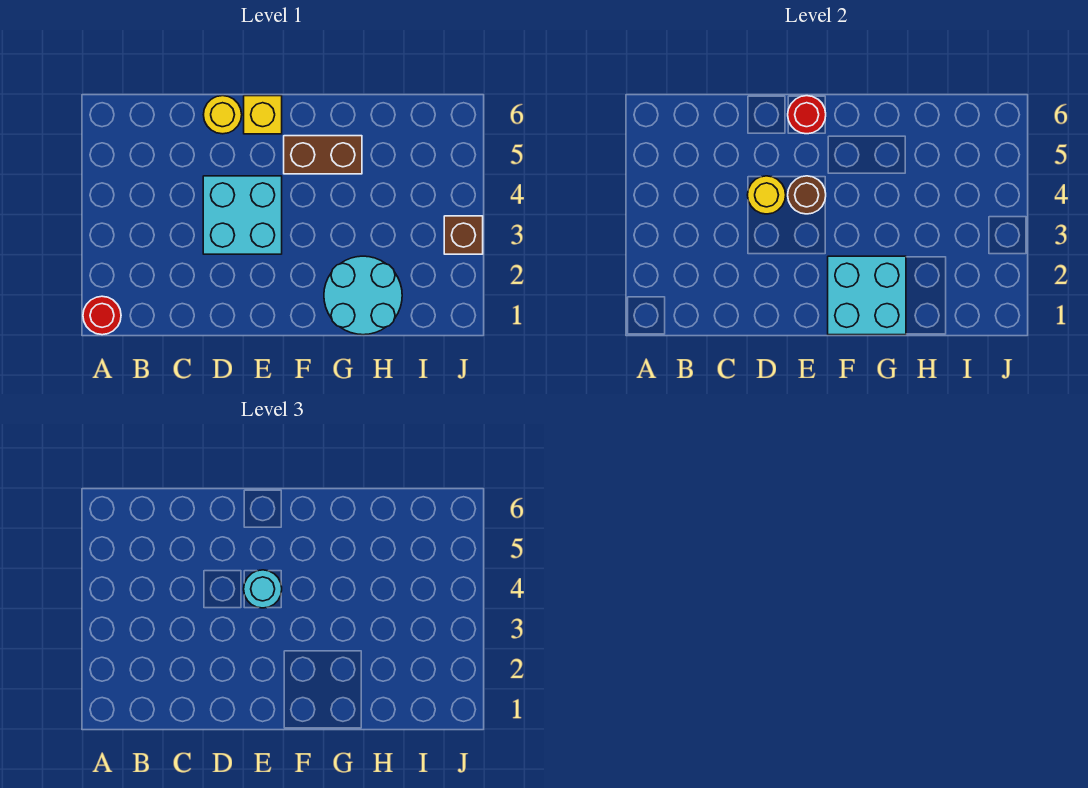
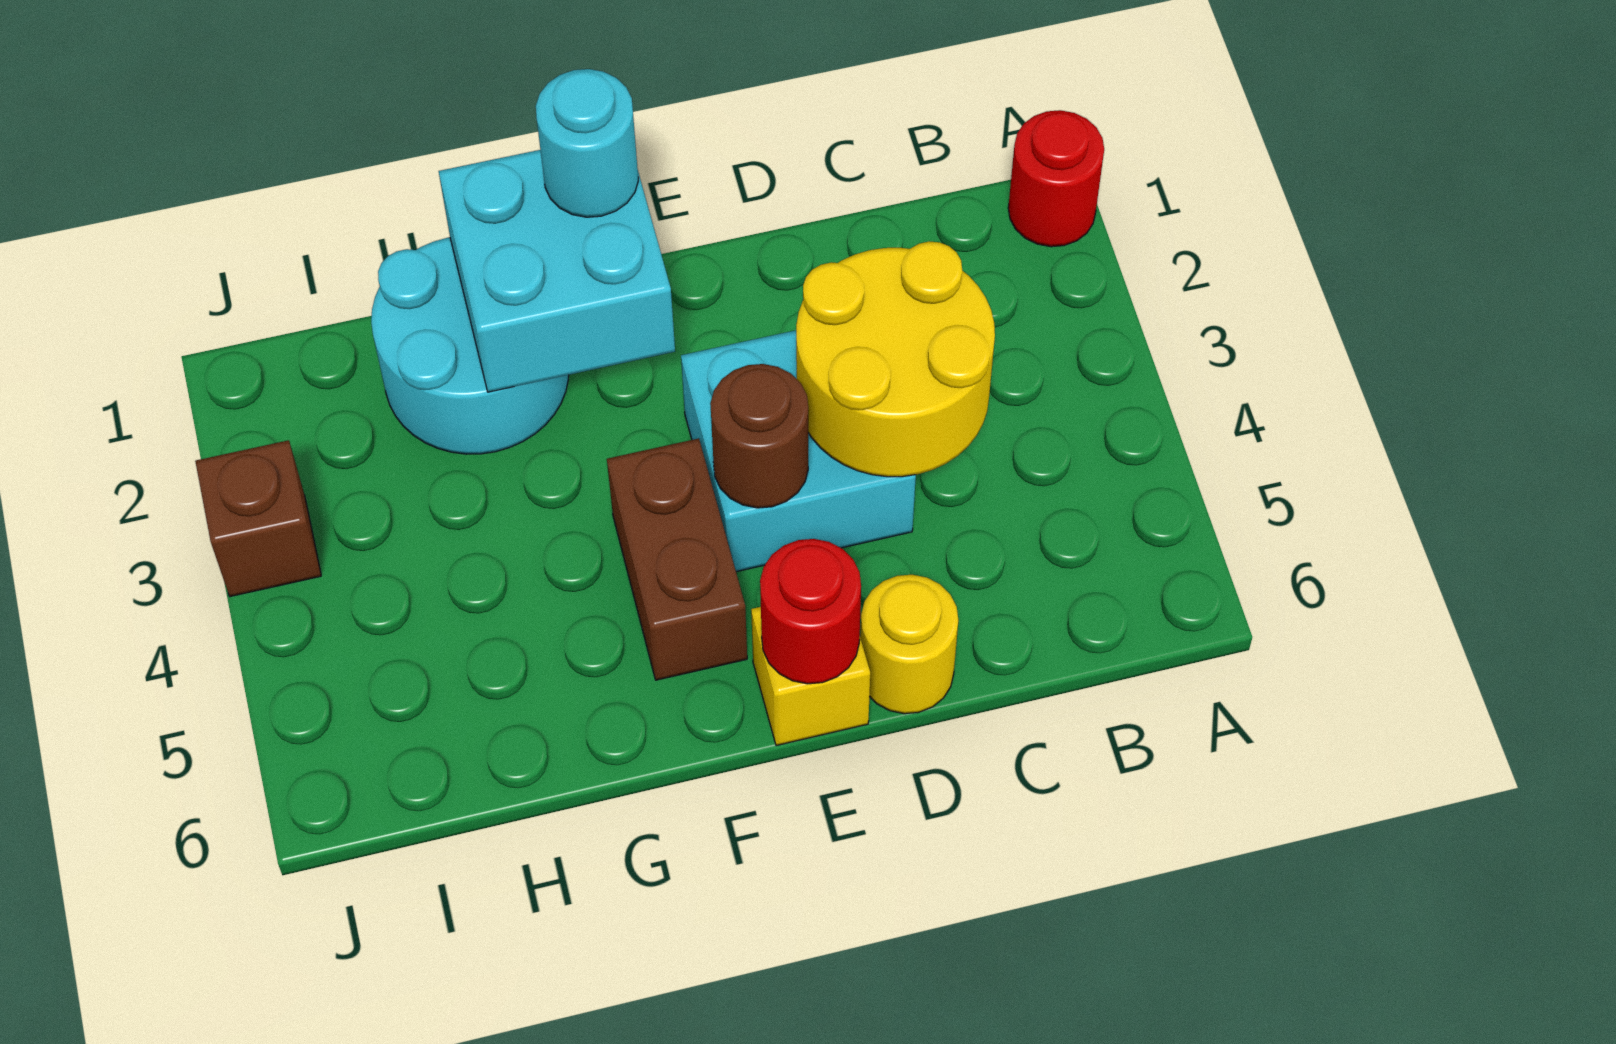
yellow round brick D4 level 2 -> yellow round brick C3:D4 level 2
cyan round brick E4 level 3 -> cyan round brick F1 level 3
brown brick F5:G5 level 1 -> brown brick F4:F5 level 1

